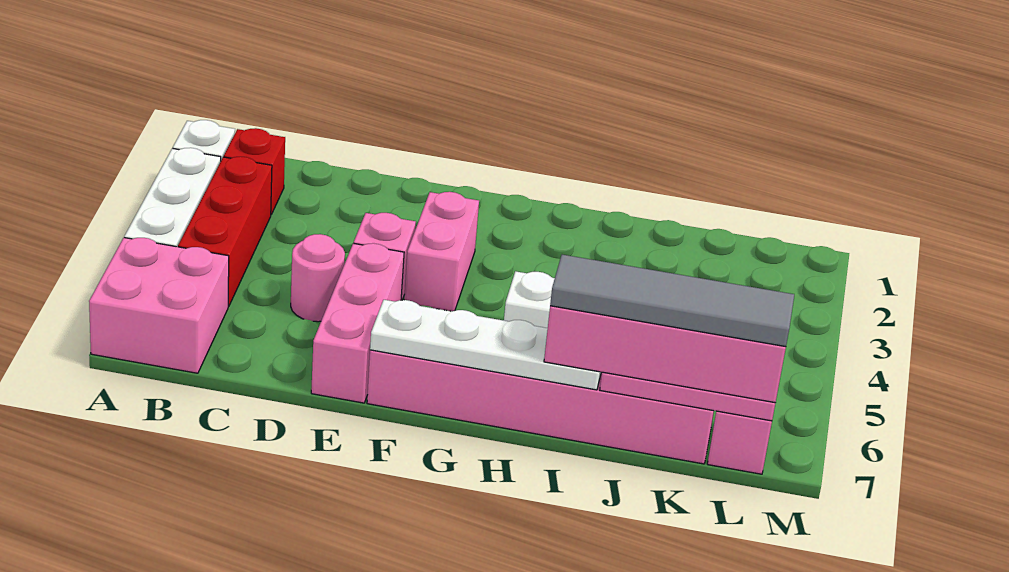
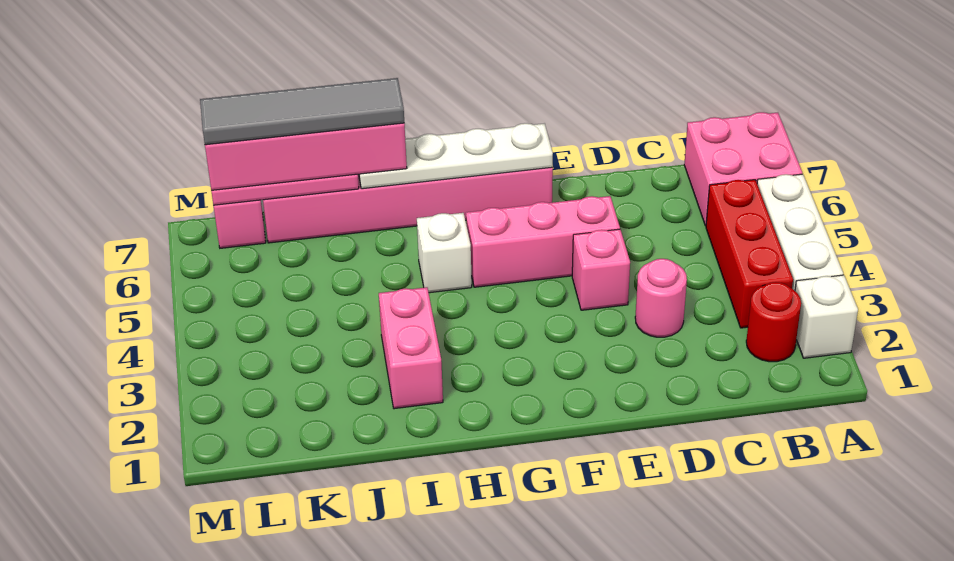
red brick B2 level 1 -> red round brick B2 level 1
pink round brick D5 level 1 -> pink round brick D3 level 1
pink brick E5:E7 level 1 -> pink brick E5:G5 level 1
pink brick F3:F4 level 1 -> pink brick I2:I3 level 1

